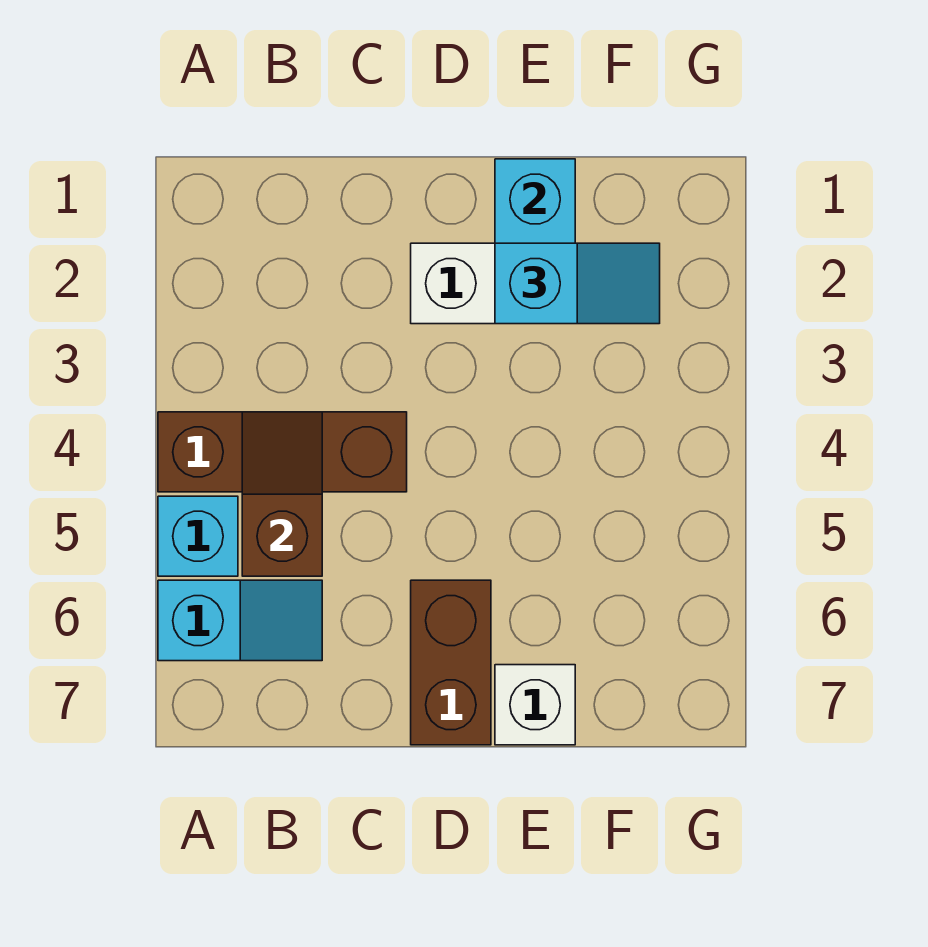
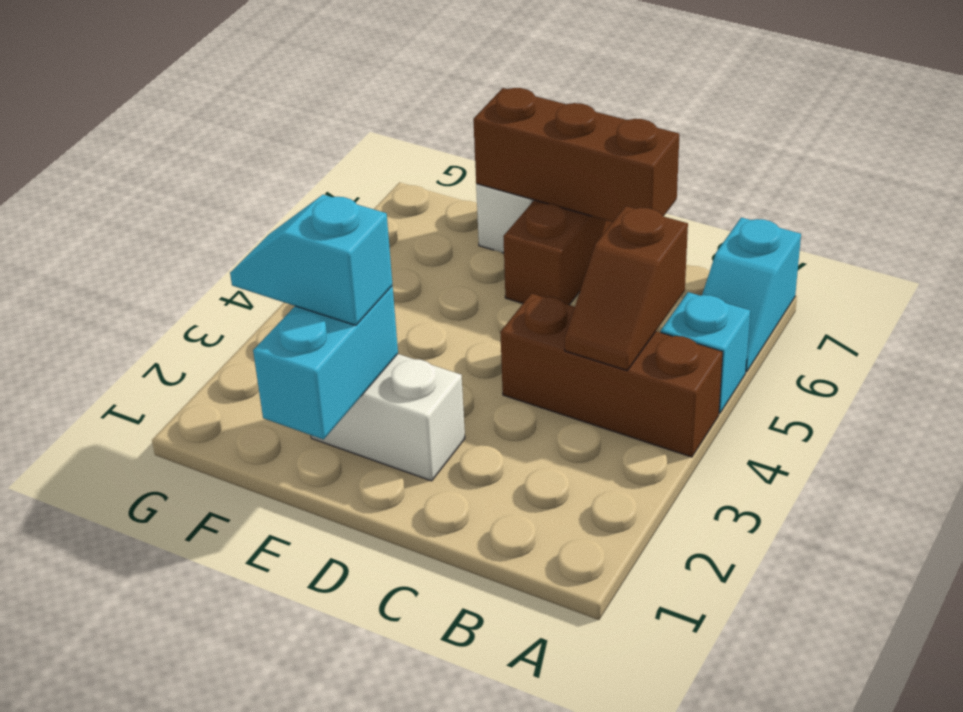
cyan slope A6:B6 level 1 top A -> cyan slope A6:A7 level 1 top 7
none -> brown brick C7:E7 level 2

